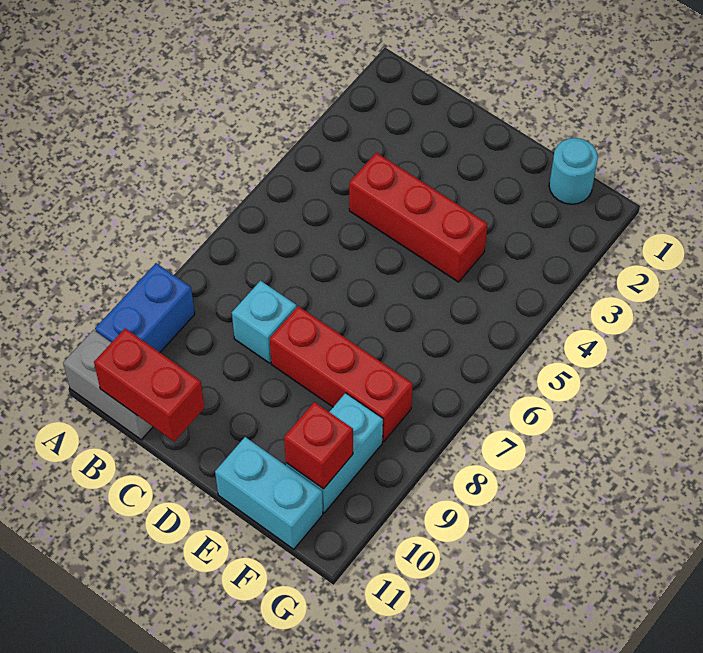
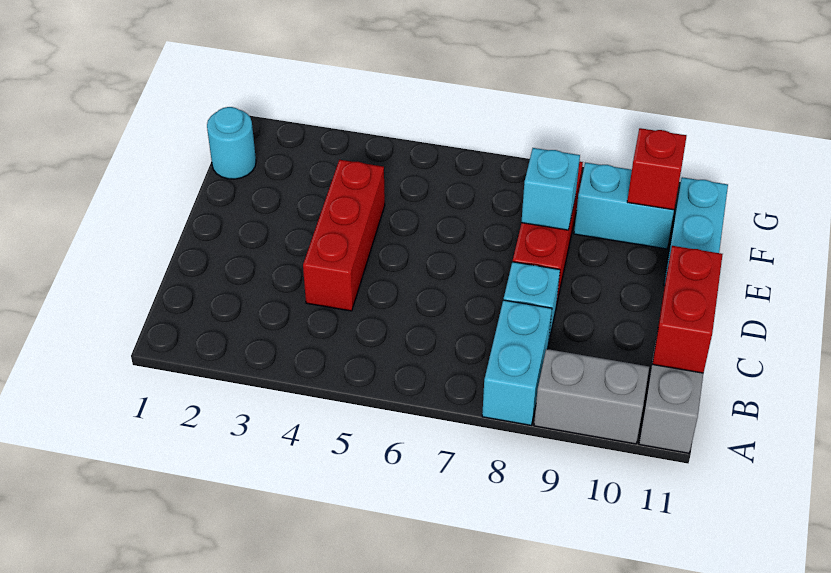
none -> cyan brick A8:B8 level 1
blue brick A9:A10 level 1 -> grey brick A9:A10 level 1
none -> cyan brick E8 level 2

